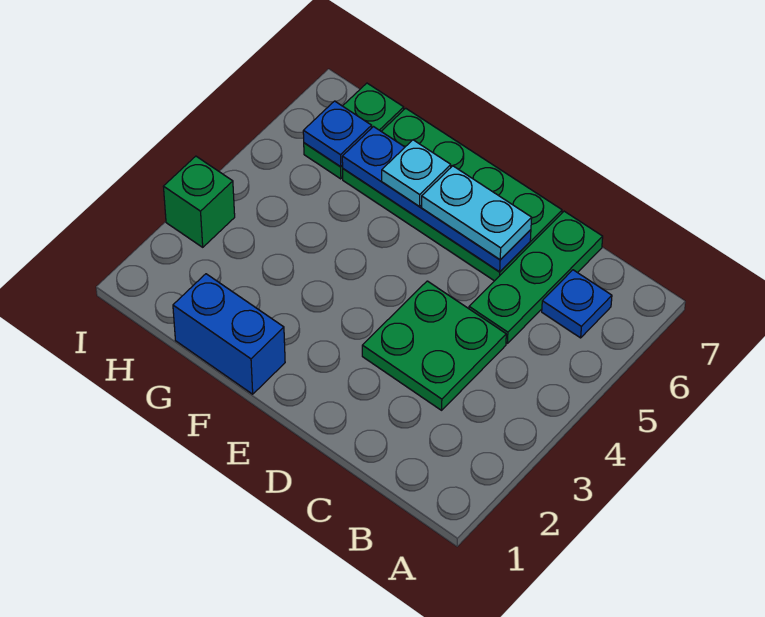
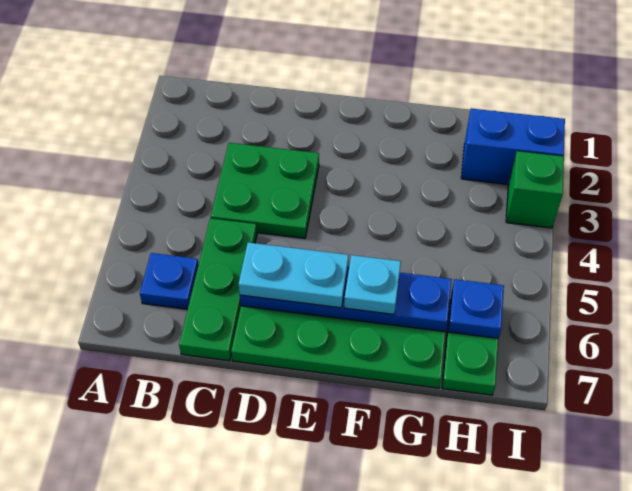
blue brick F1:G1 level 1 -> blue brick H2:I2 level 1

